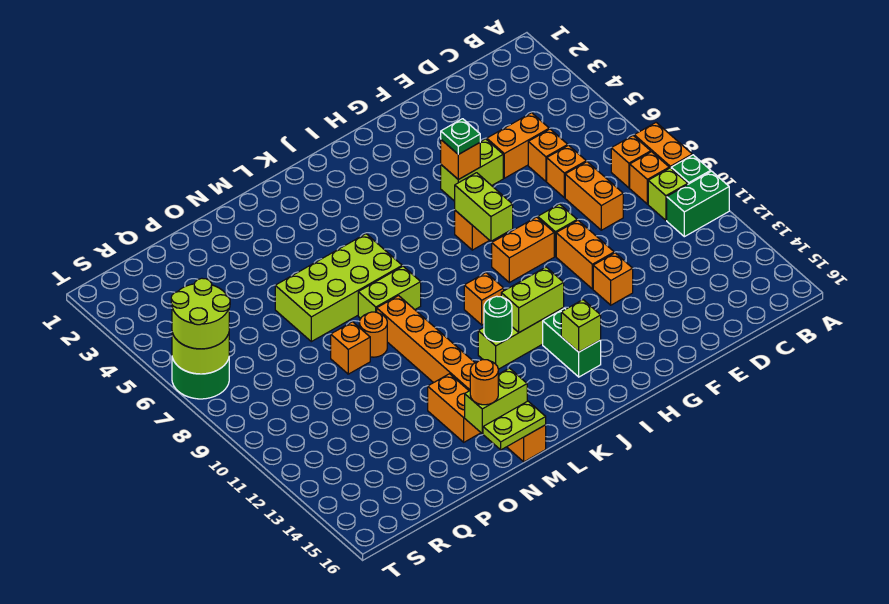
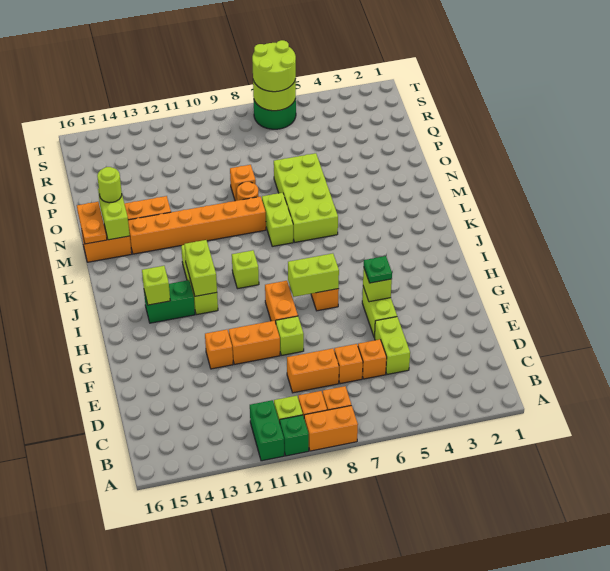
orange brick D5:E5 level 1 -> lime brick D5:E5 level 1
orange brick G5 level 2 -> lime brick G5 level 2
orange brick J10 level 1 -> lime brick J10 level 1
green round brick K12 level 2 -> none
lime plate M16:N16 level 2 -> orange plate M16:N16 level 2
orange round brick N15 level 3 -> lime round brick N15 level 3

